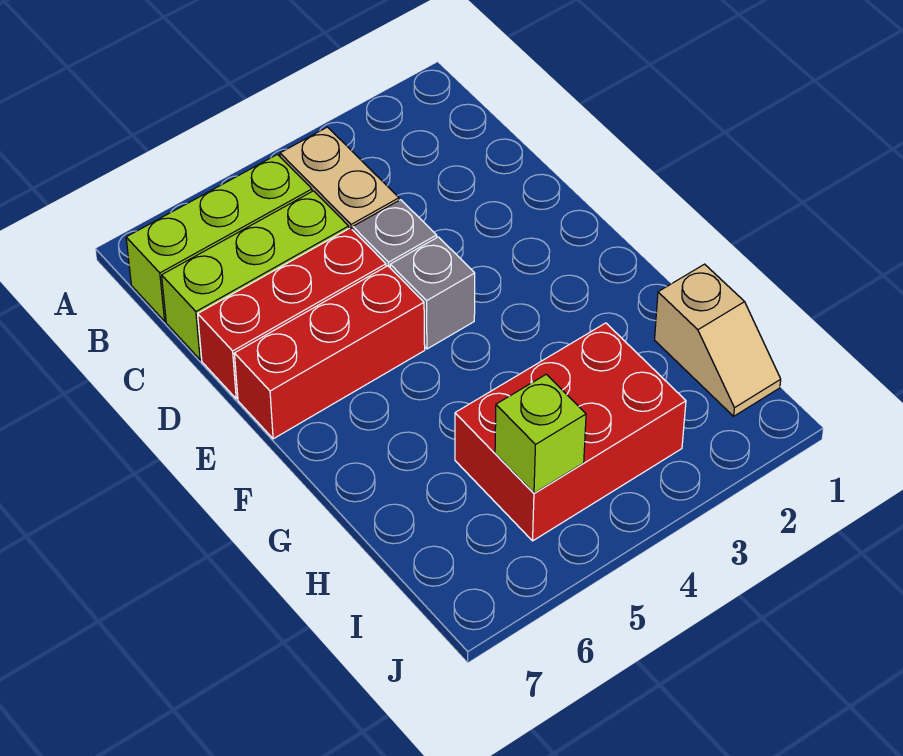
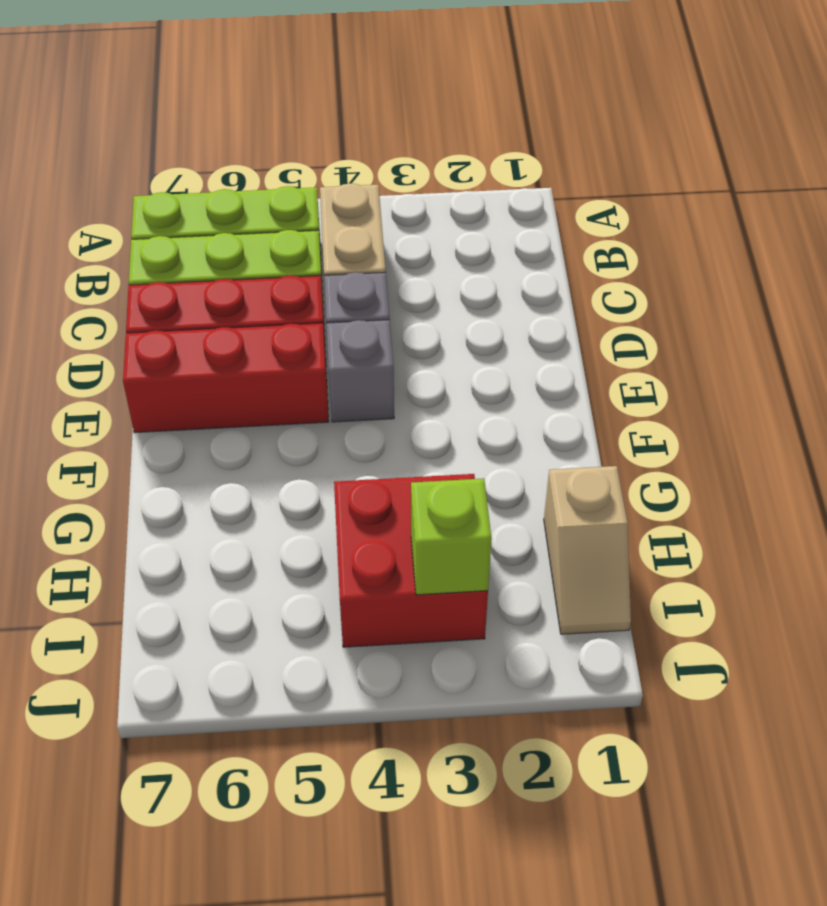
red brick H3:I5 level 1 -> red brick H3:I4 level 1
lime brick I5 level 2 -> lime brick I3 level 2

